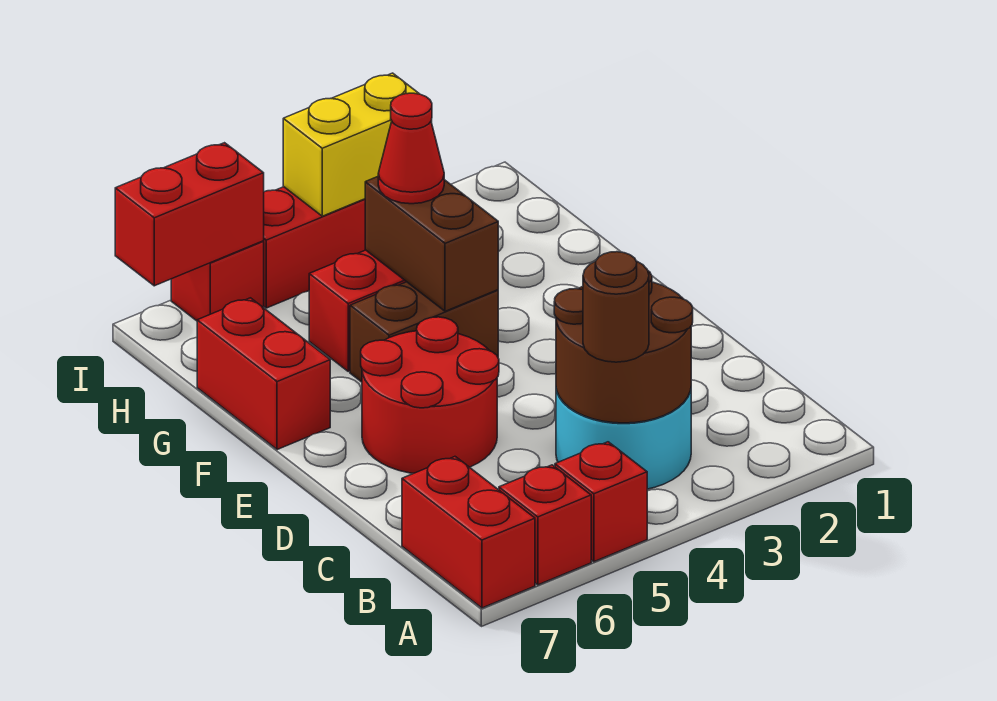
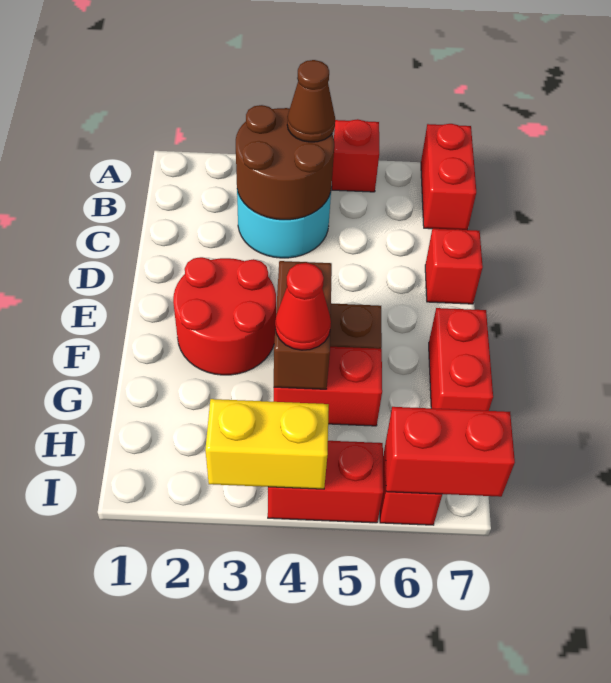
red brick A6 level 1 -> red brick D7 level 1
brown round brick B4 level 3 -> brown cone B4 level 3
red round brick D5:E6 level 1 -> red round brick E2:F3 level 1

